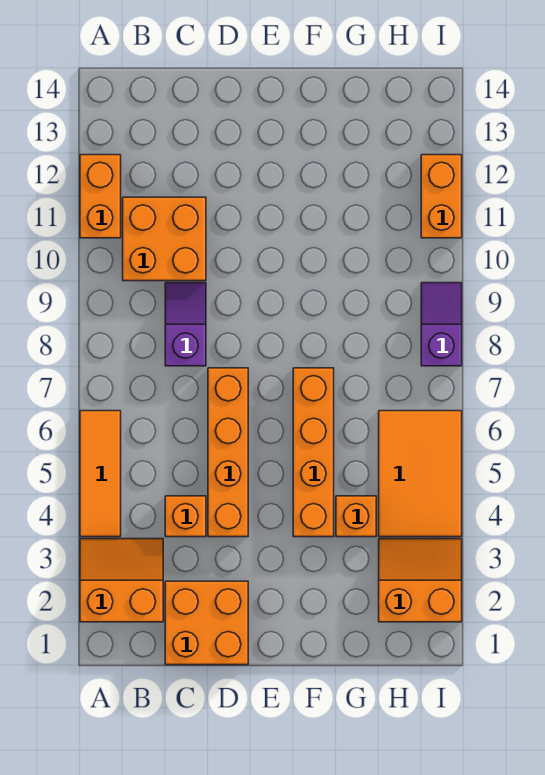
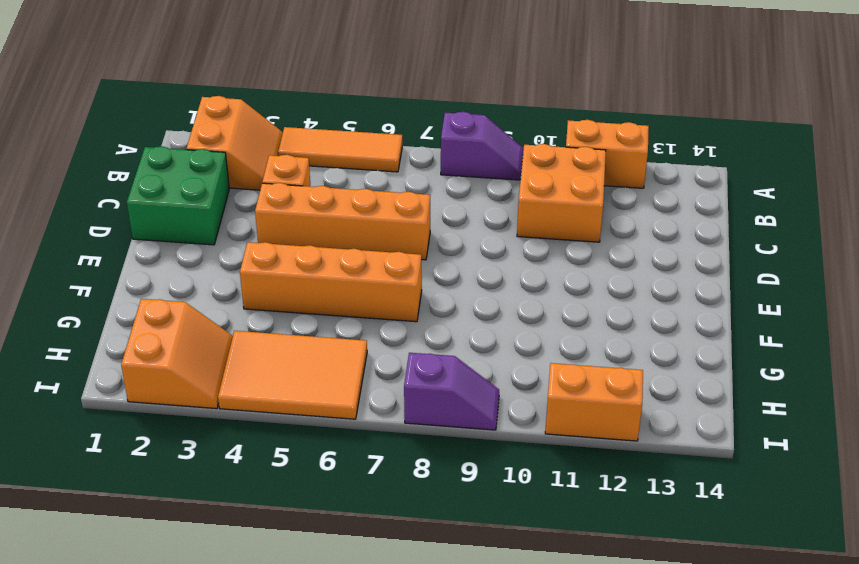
orange brick C1:D2 level 1 -> green brick C1:D2 level 1
purple slope C8:C9 level 1 top 8 -> purple slope A8:A9 level 1 top 8
orange brick G4 level 1 -> none

